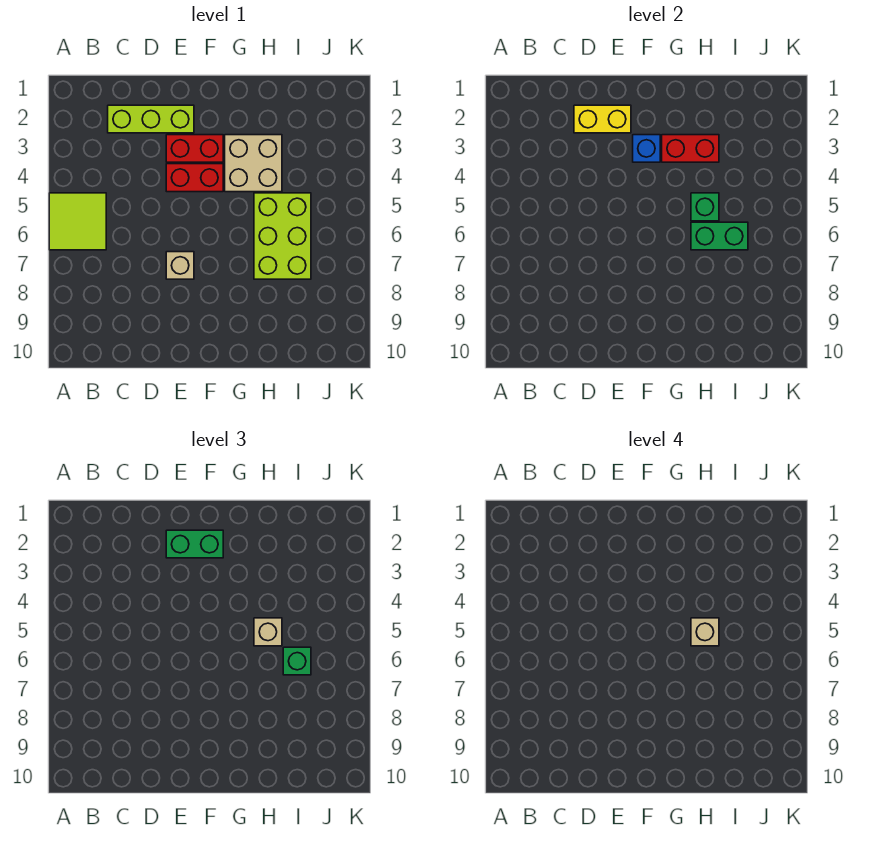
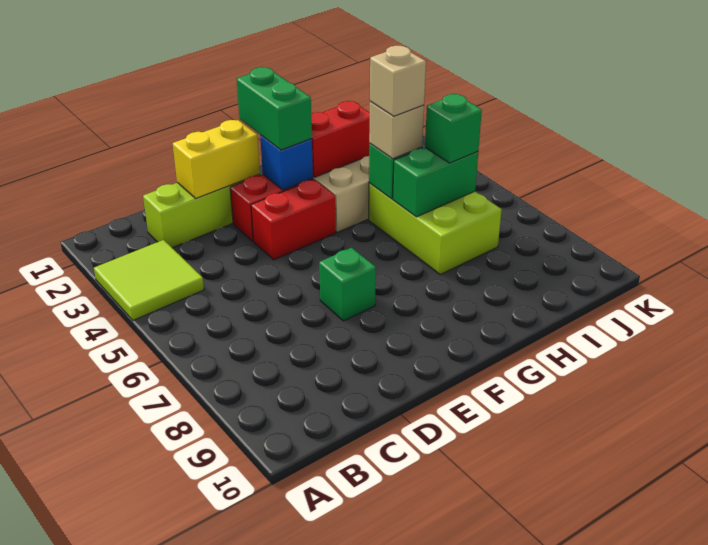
lime tile A5:B6 level 1 -> lime tile A3:B4 level 1
green brick E2:F2 level 3 -> green brick F2:F3 level 3
tan brick E7 level 1 -> green brick E7 level 1

